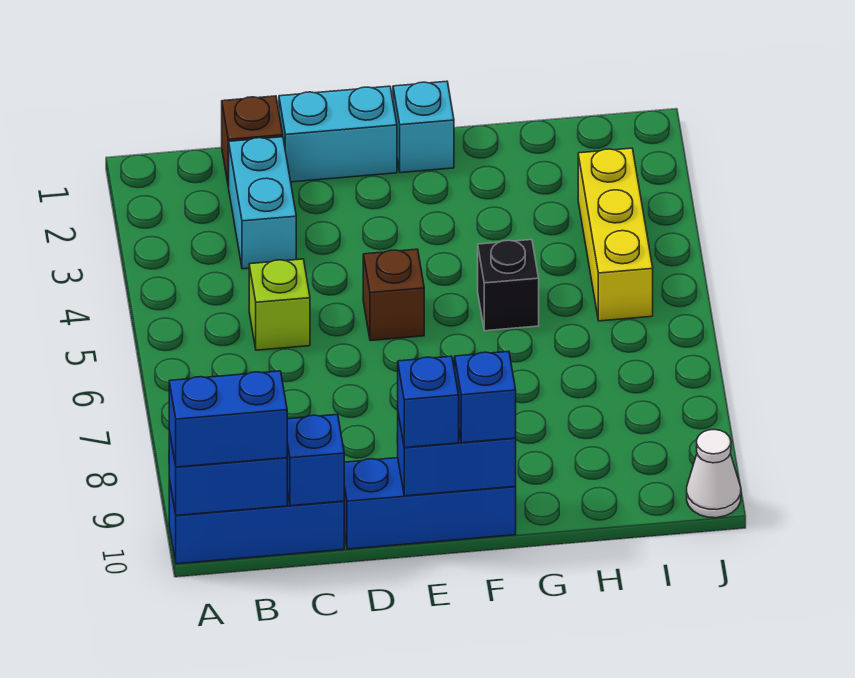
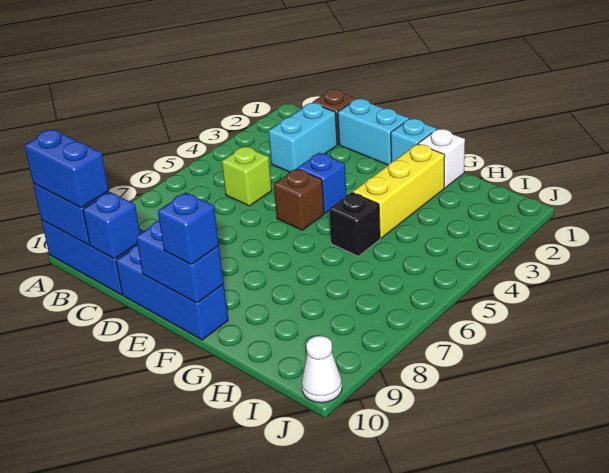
blue brick E10 level 3 -> blue brick E4 level 1
none -> white brick G1 level 1
yellow brick I3:I5 level 1 -> yellow brick G2:G4 level 1

